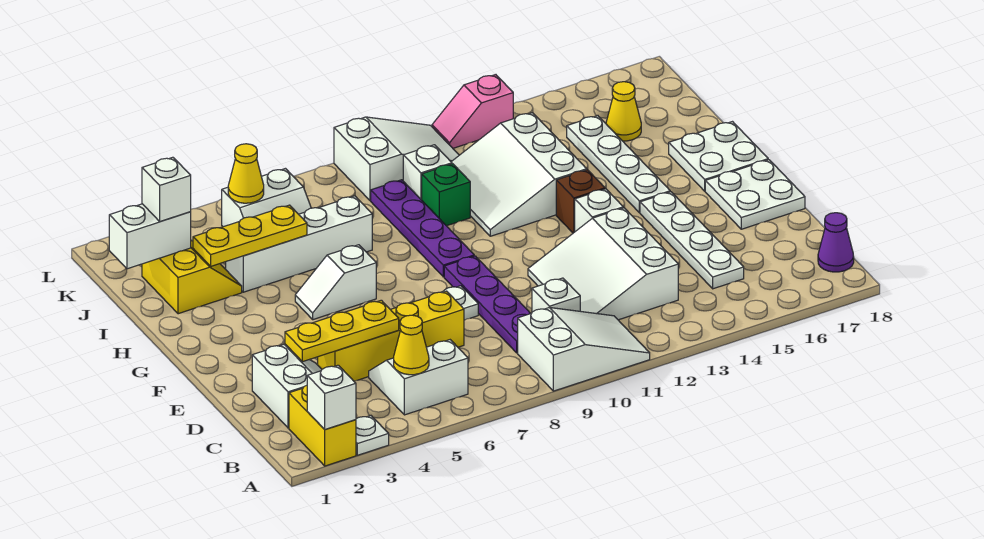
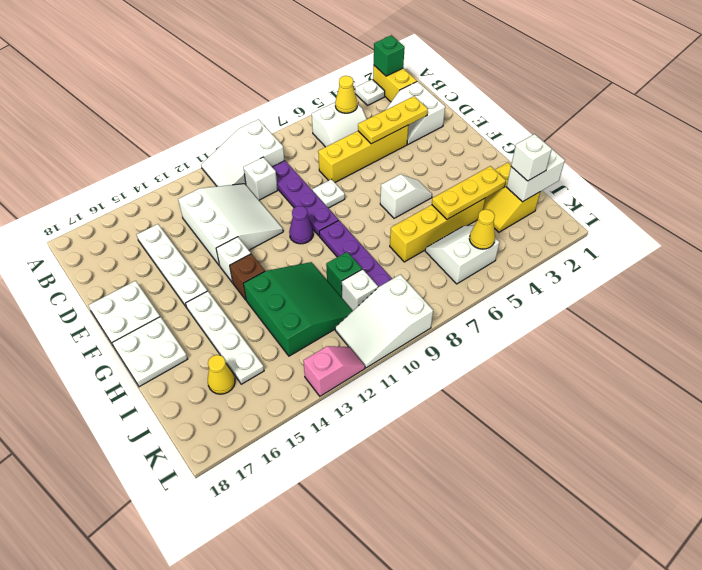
white brick A2 level 2 -> green brick A2 level 2
purple cone B18 level 1 -> purple cone F10 level 1
white slope H11:J13 level 1 top 13 -> green slope H11:J13 level 1 top 13
white brick I4:I7 level 1 -> yellow brick I4:I7 level 1

